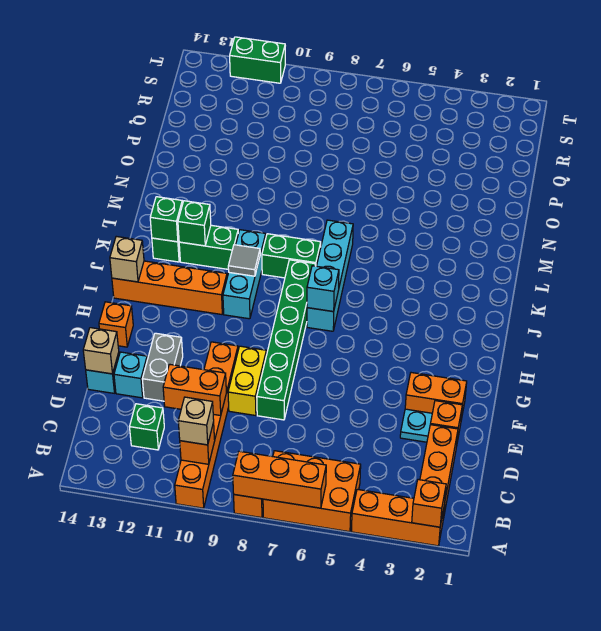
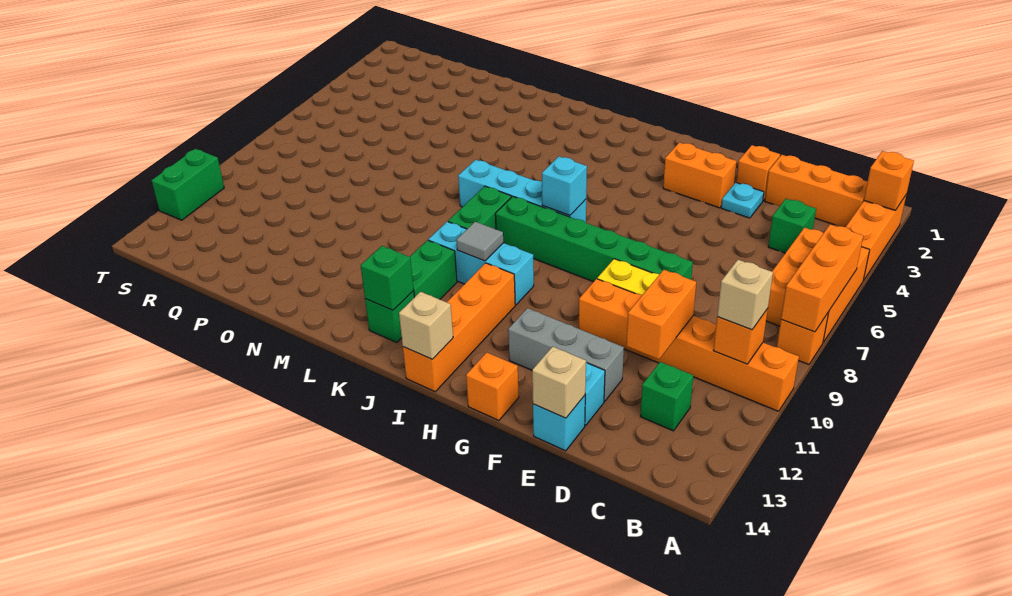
grey brick E12:F12 level 1 -> grey brick E12:G12 level 1
orange brick F2:F3 level 1 -> orange brick F3:G3 level 1
green brick K12 level 2 -> green brick C4 level 1

